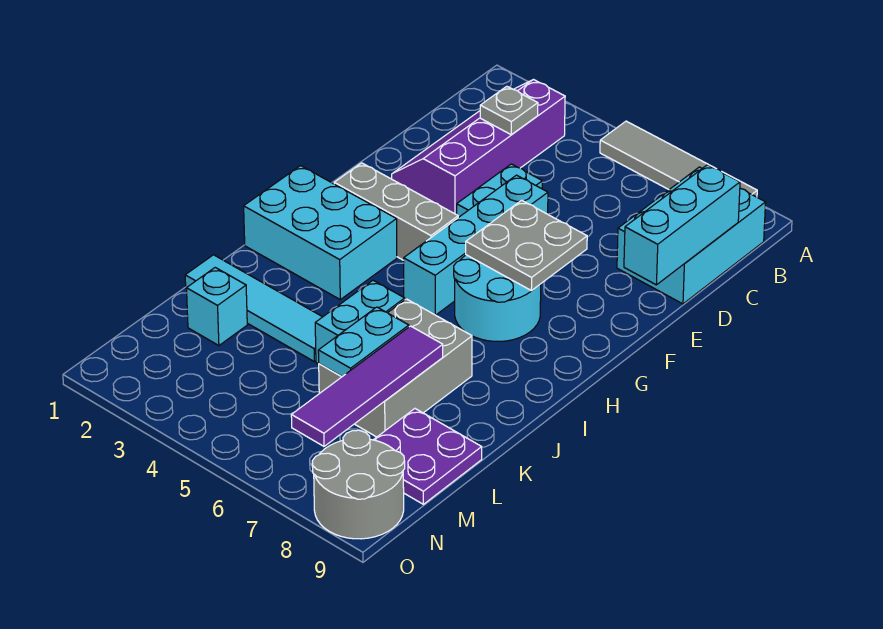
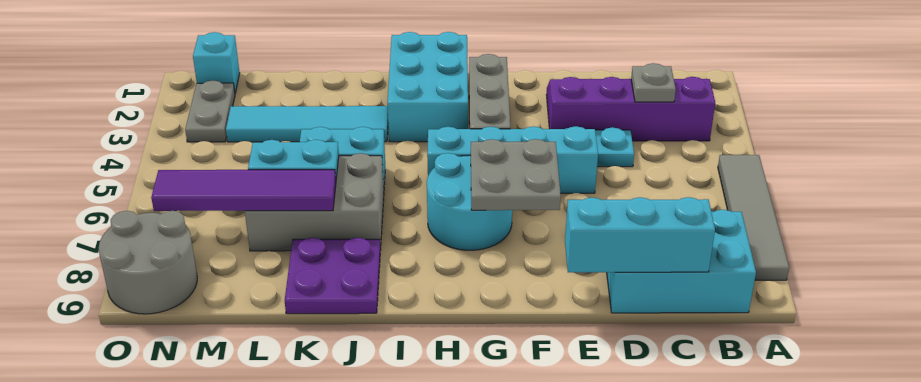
cyan tile K1:K4 level 1 -> cyan tile J3:M3 level 1
cyan brick L2 level 1 -> cyan brick N1 level 1
purple plate L8:M9 level 1 -> purple plate J8:K9 level 1
none -> grey plate N2:N3 level 1

